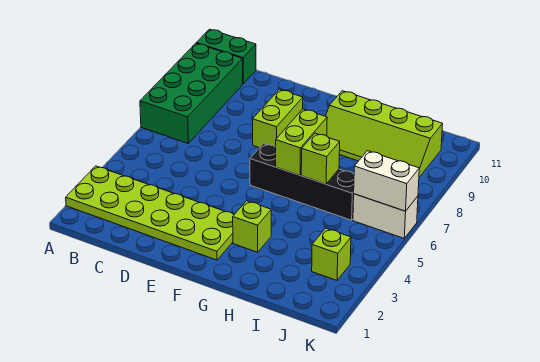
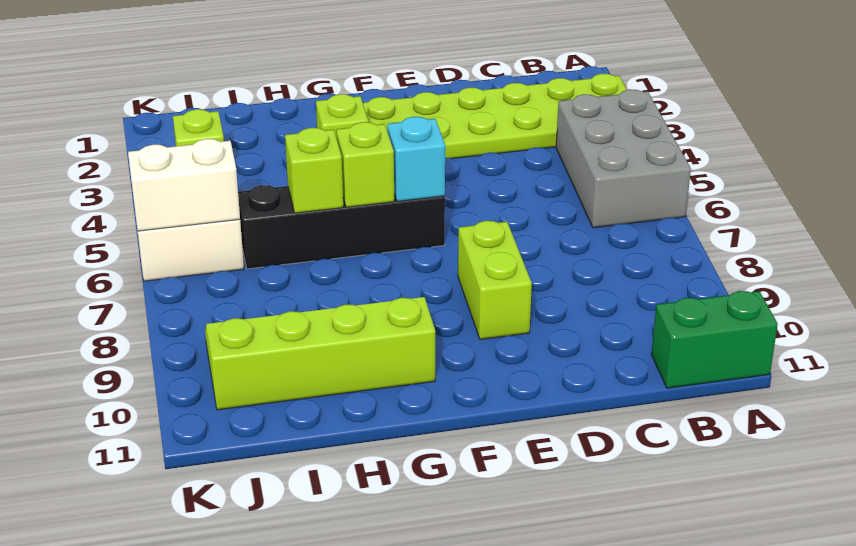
none -> grey brick A4:B6 level 1
green brick A7:B10 level 1 -> none
none -> cyan brick F6 level 2
lime brick G6:G7 level 2 -> lime brick G6 level 2

